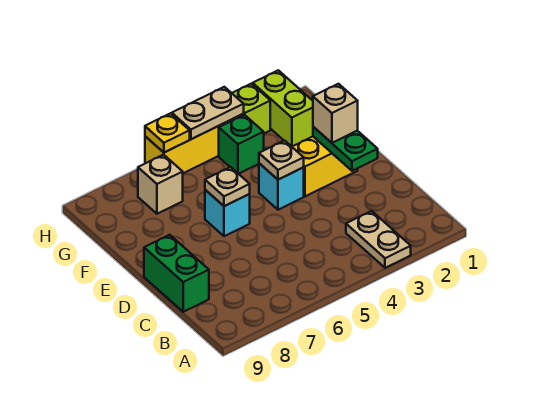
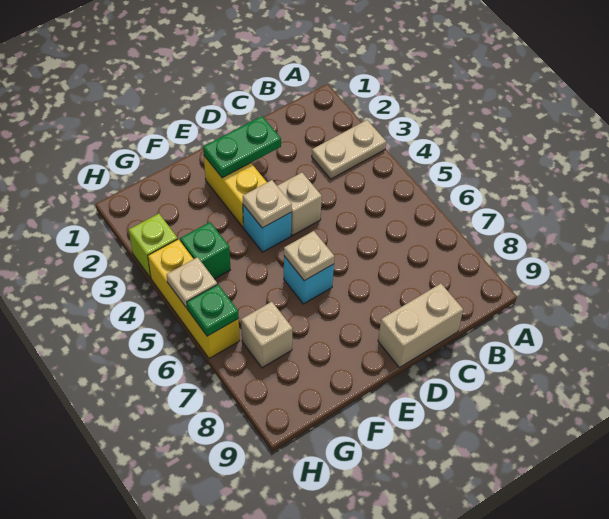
green brick C9:D9 level 1 -> tan brick C9:D9 level 1
tan brick E2 level 3 -> tan brick D4 level 1
lime brick G2:H2 level 1 -> none
tan plate H4:H5 level 2 -> tan plate H5 level 2
yellow plate H6 level 2 -> green plate H6 level 2

